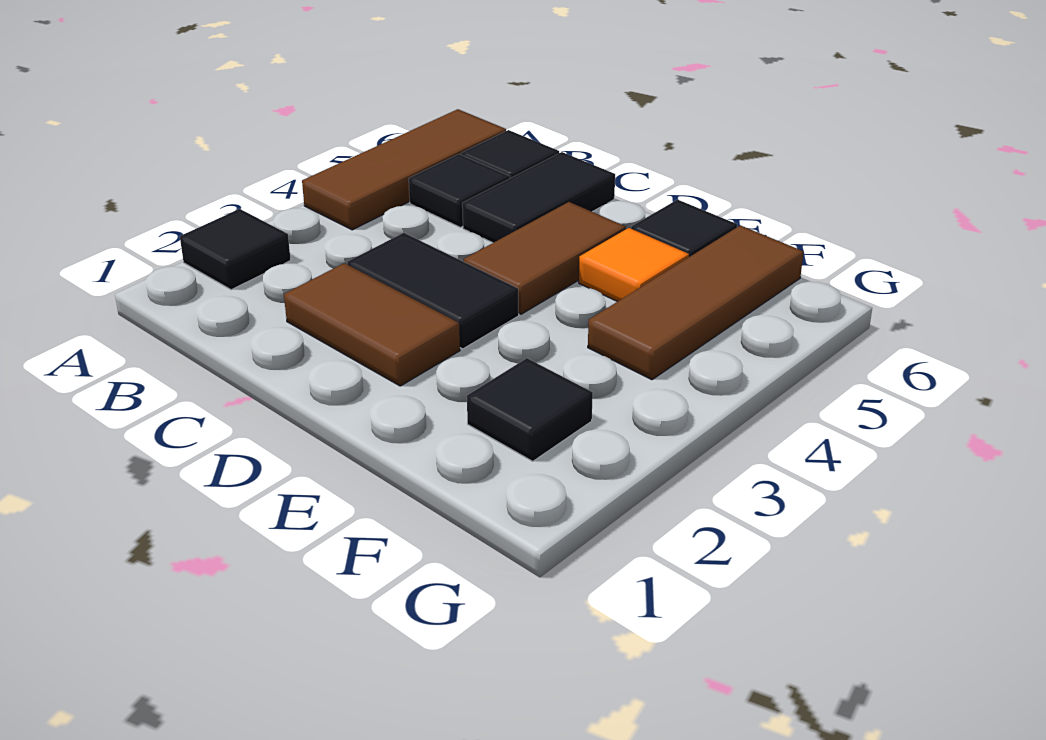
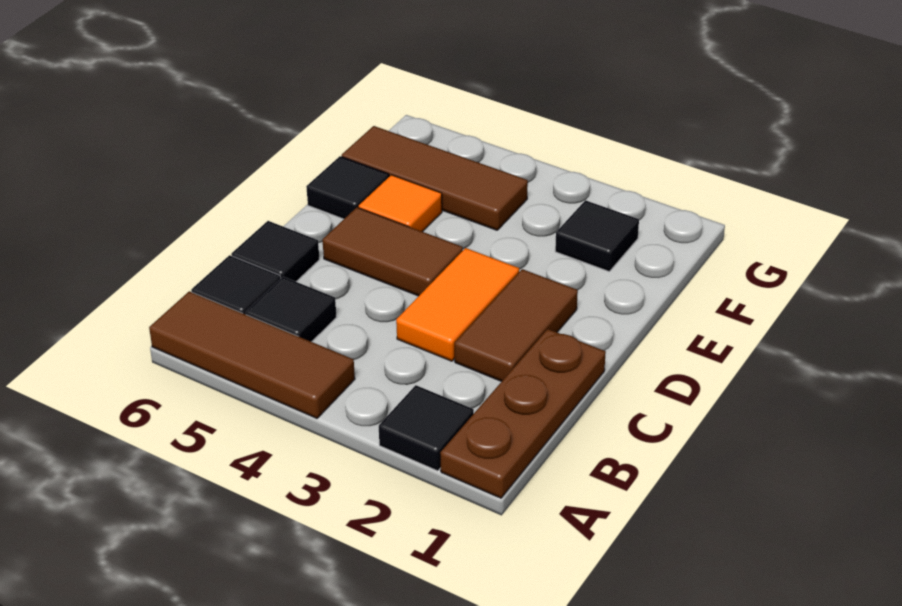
none -> brown plate A1:C1 level 1
black tile C3:D3 level 1 -> orange tile C3:D3 level 1
black tile C5:C6 level 1 -> black tile C6 level 1

